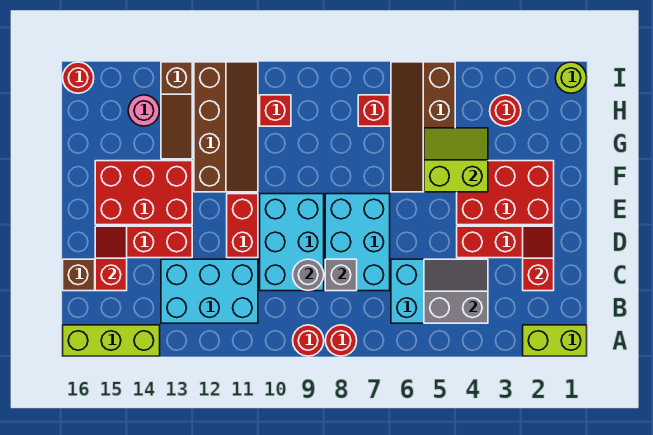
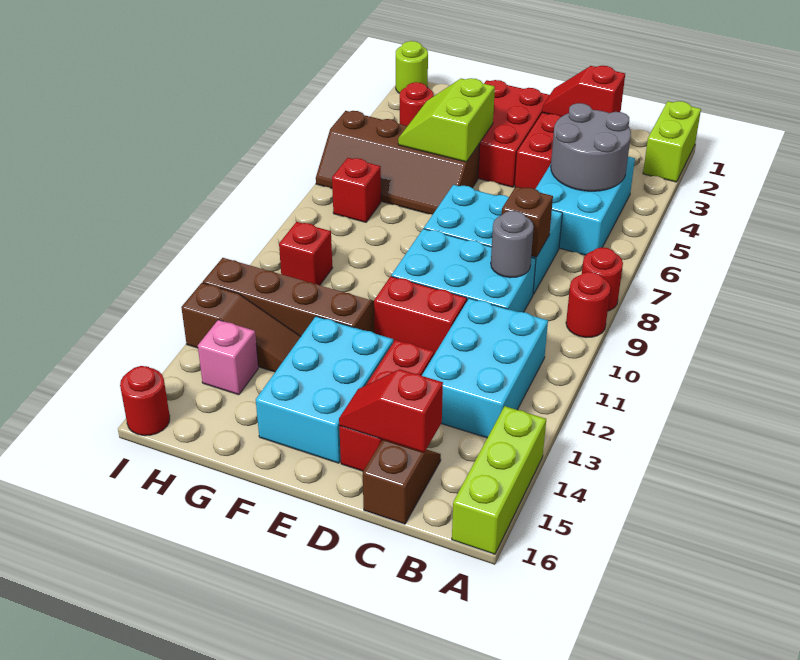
grey slope B4:C5 level 2 top B -> grey round brick B4:C5 level 2
grey brick C8 level 2 -> brown brick C8 level 2
red brick E13:F15 level 1 -> cyan brick E13:F15 level 1
pink round brick H14 level 1 -> pink brick H14 level 1

